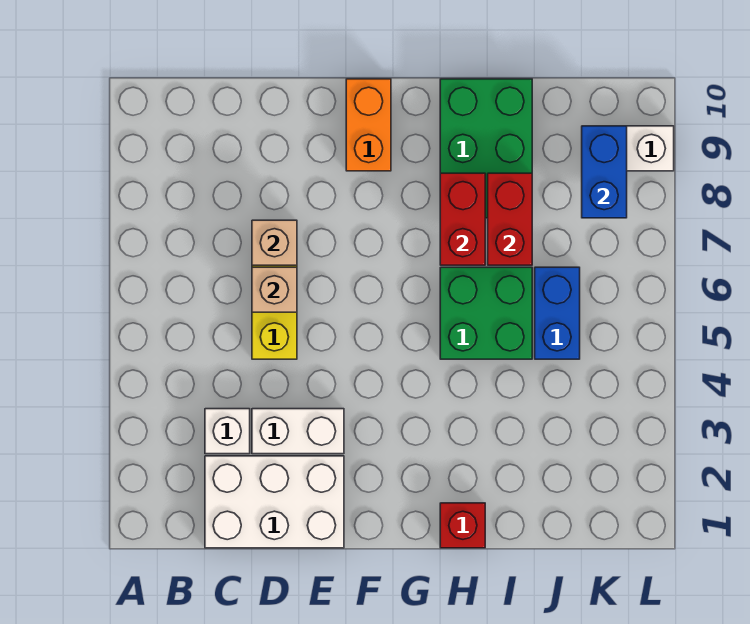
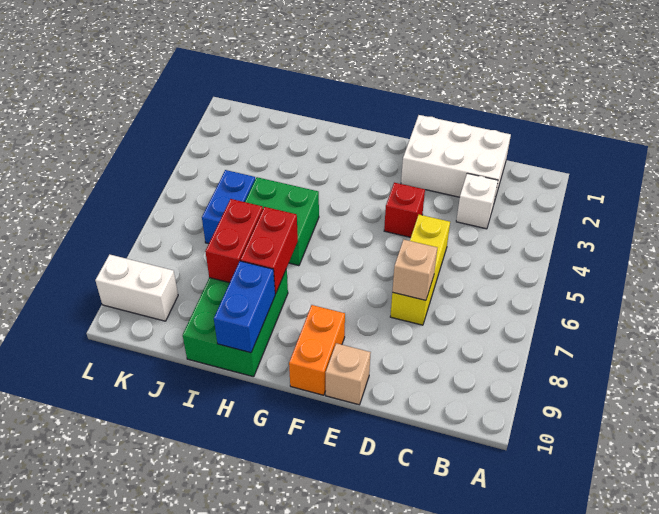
white brick D3:E3 level 1 -> none
tan brick D6 level 2 -> tan brick E10 level 1
red brick H1 level 1 -> red brick E4 level 1
blue brick K8:K9 level 2 -> blue brick H9:H10 level 2

